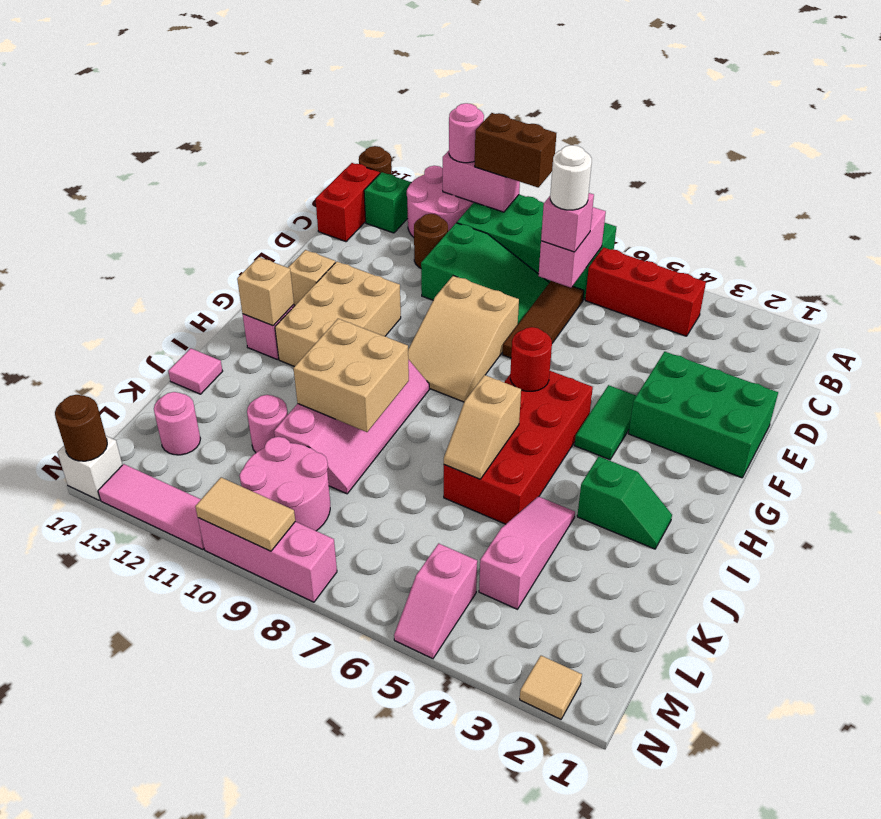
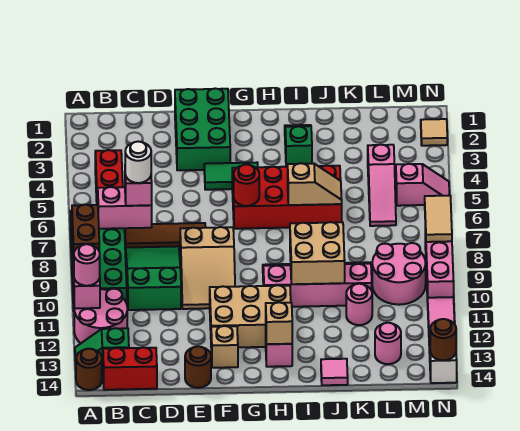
brown round brick C11 level 1 -> brown round brick E14 level 1
tan slope E8:G9 level 1 top E -> tan slope E8:F10 level 1 top 8
pink slope J4:L4 level 1 top L -> pink slope L4:L6 level 1 top 4
tan tile N9:N10 level 2 -> tan tile N7:N8 level 2

